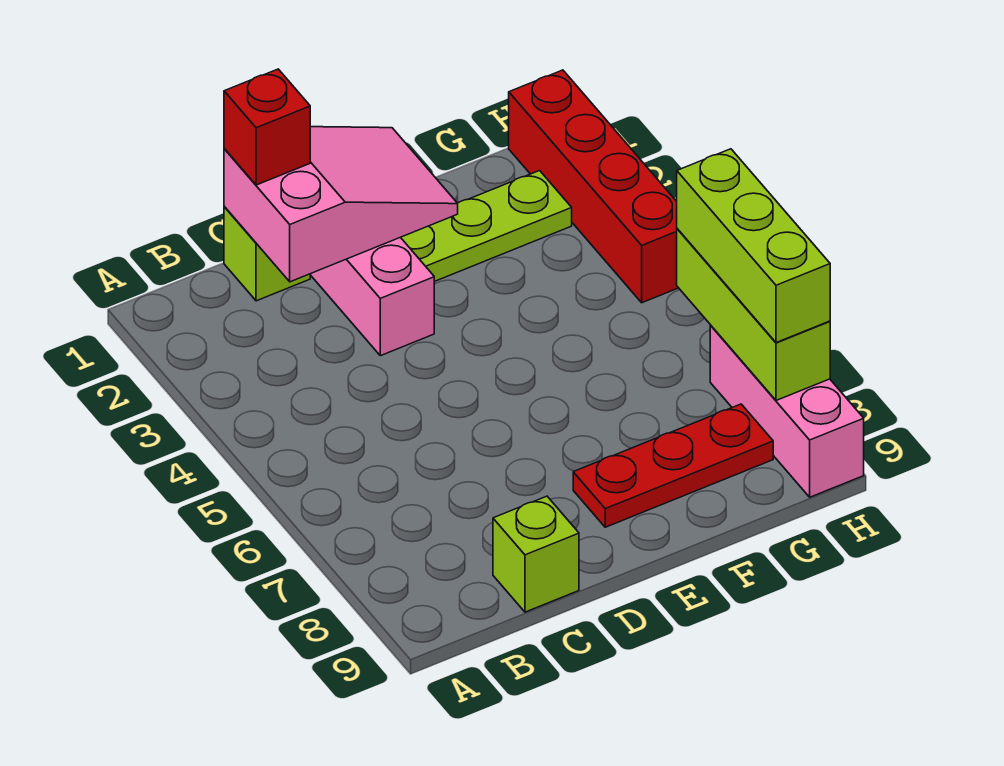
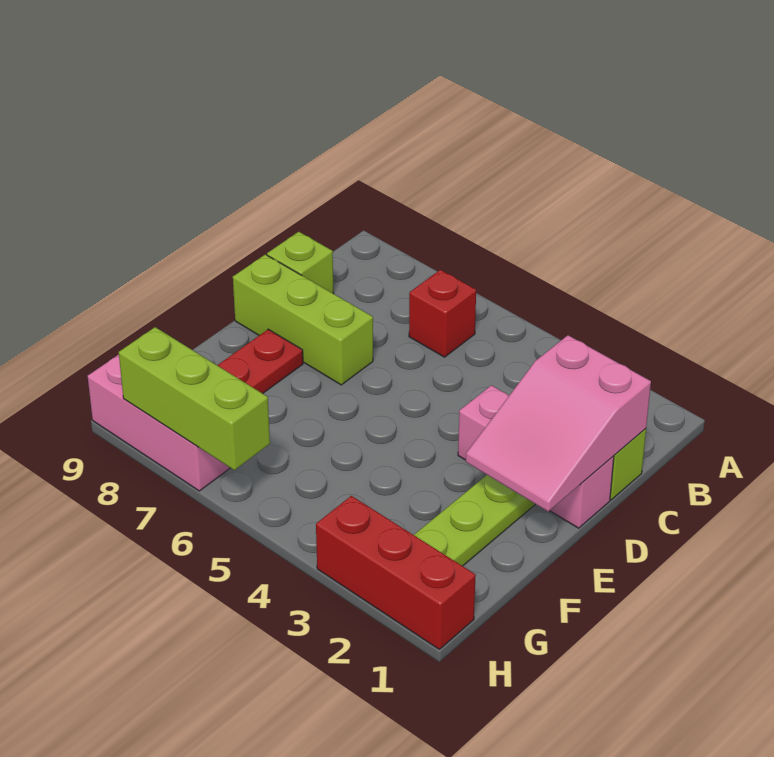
red brick C1 level 3 -> red brick B6 level 1
red brick H1:H4 level 1 -> red brick H1:H3 level 1
lime brick H6:H8 level 3 -> lime brick D7:D9 level 1

